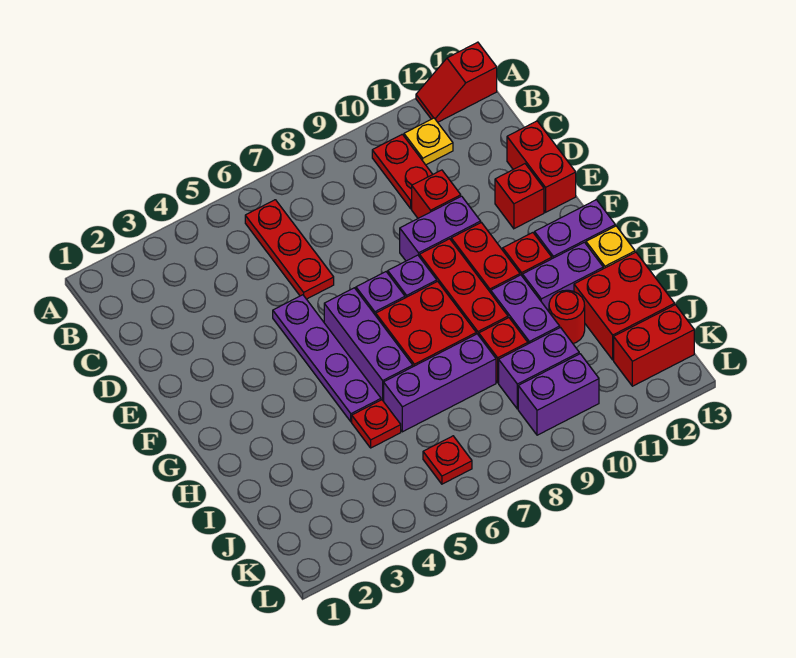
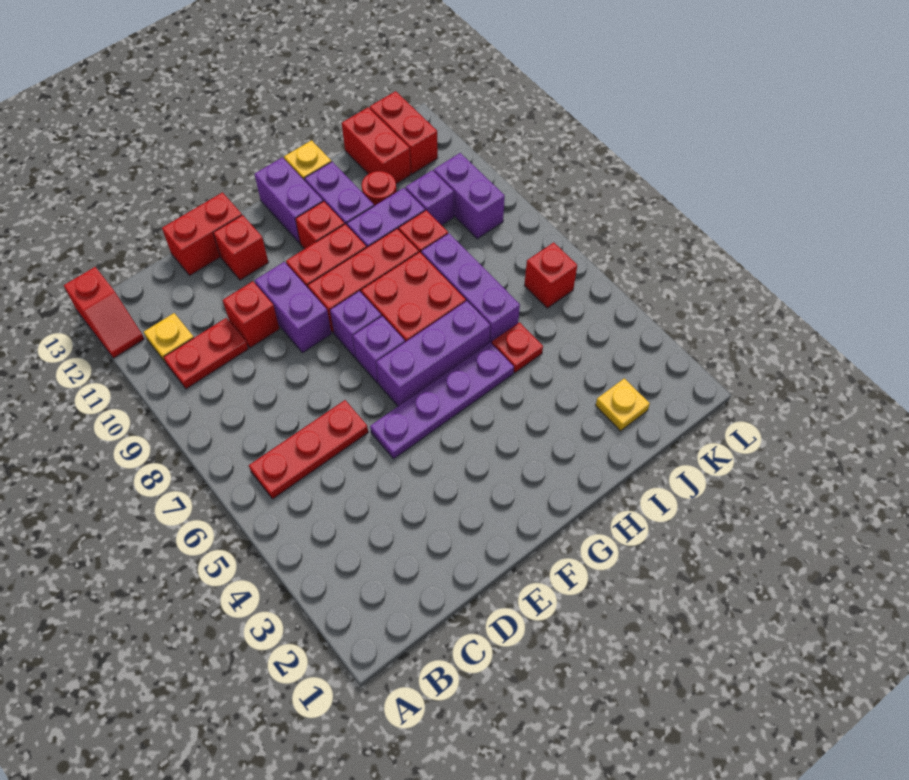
red brick I12:J13 level 1 -> red brick J12:J13 level 1
none -> yellow plate J2 level 1
purple brick J9:J10 level 1 -> purple brick J10 level 1
red plate K6 level 1 -> red brick K6 level 1

